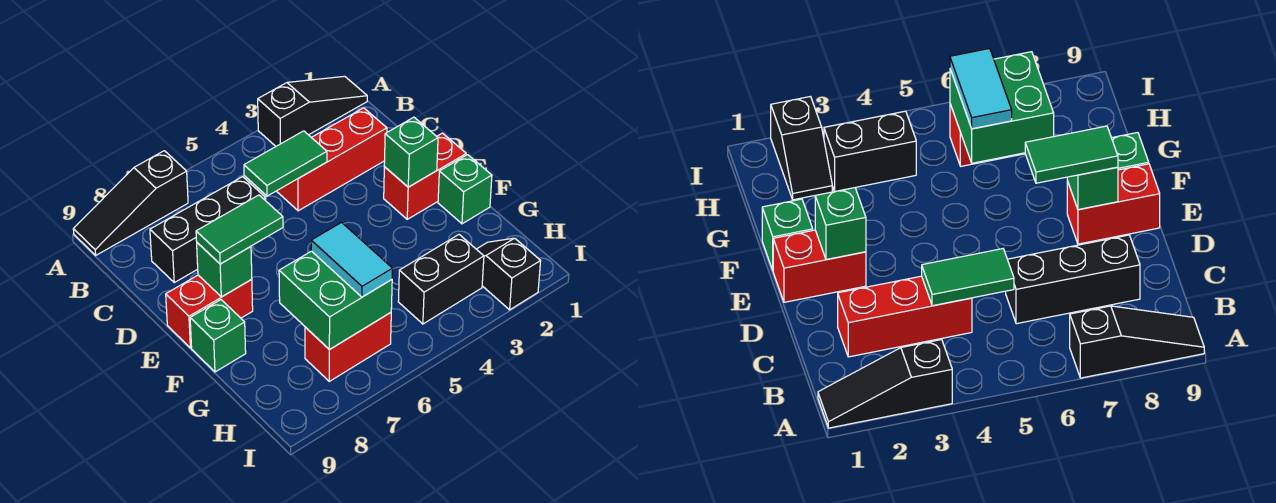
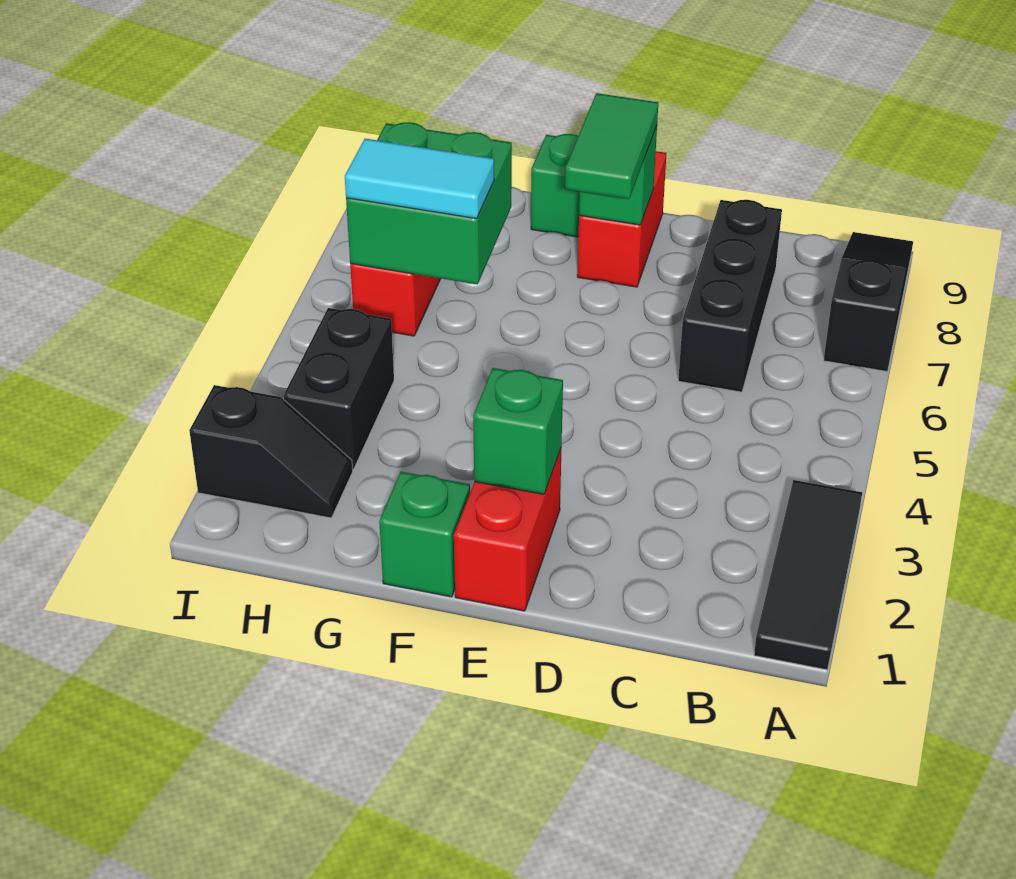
black slope A1:A3 level 1 top 3 -> black tile A1:A3 level 1
red brick C2:C4 level 1 -> none
green tile C4:C5 level 2 -> none

